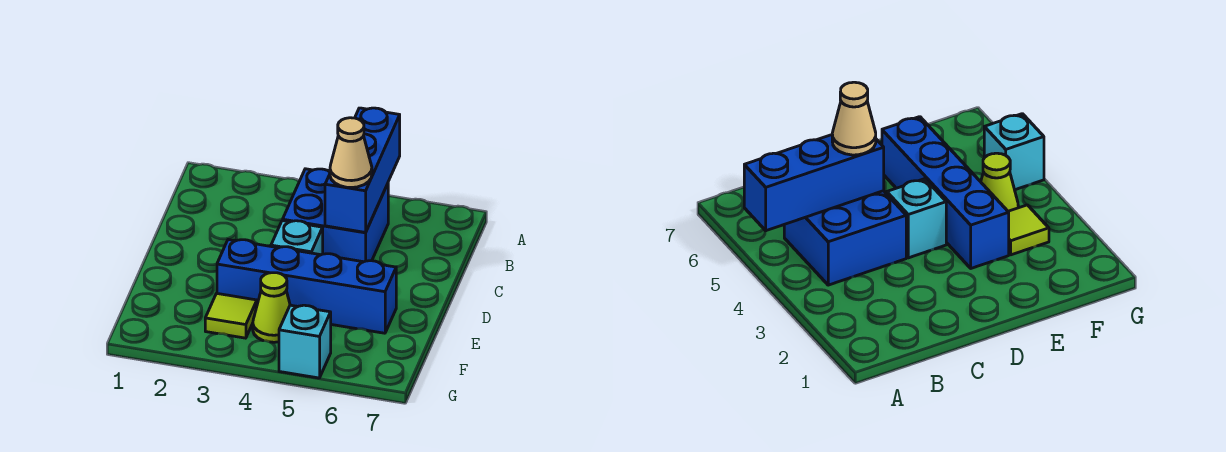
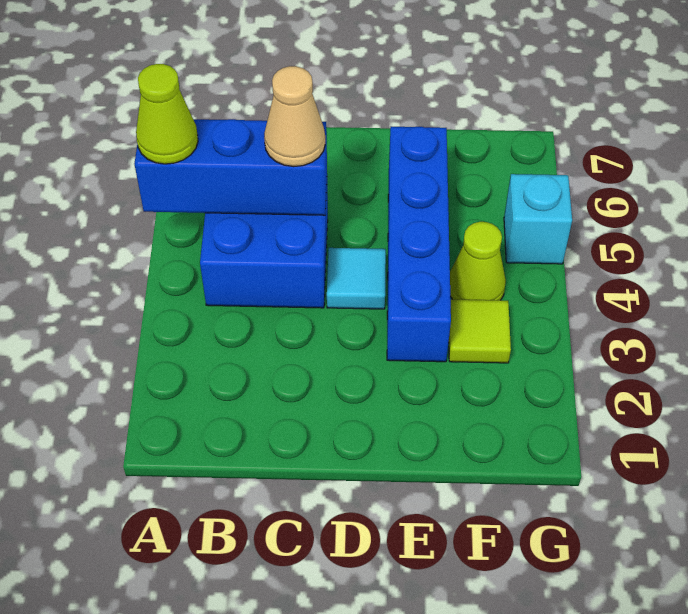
none -> lime cone A5 level 3
cyan brick D4 level 1 -> cyan tile D4 level 1

